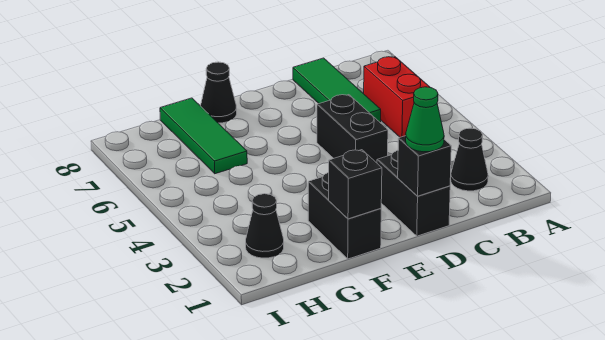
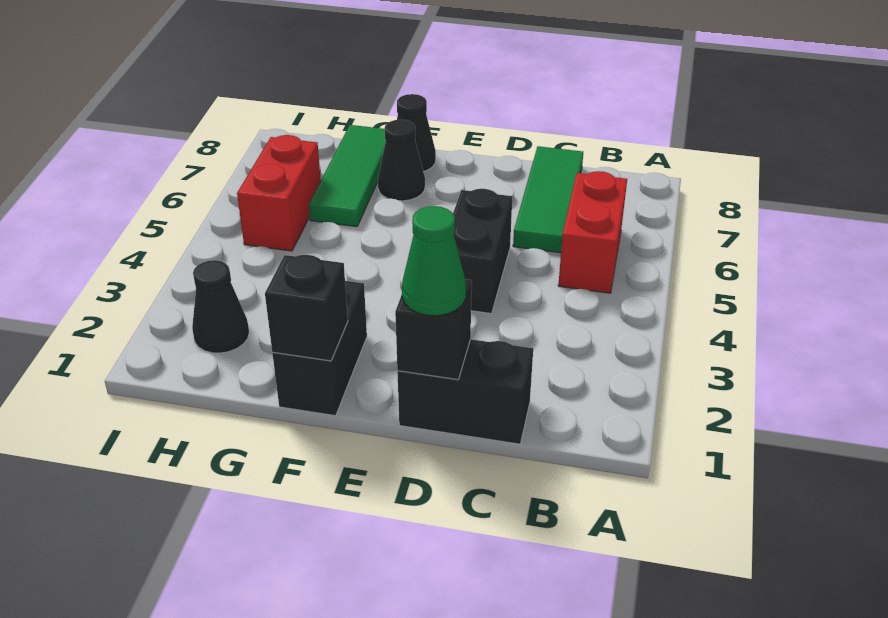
black cone B2 level 1 -> black cone F7 level 1
black brick D1:D2 level 1 -> black brick C1:D1 level 1
none -> red brick H5:H6 level 1

